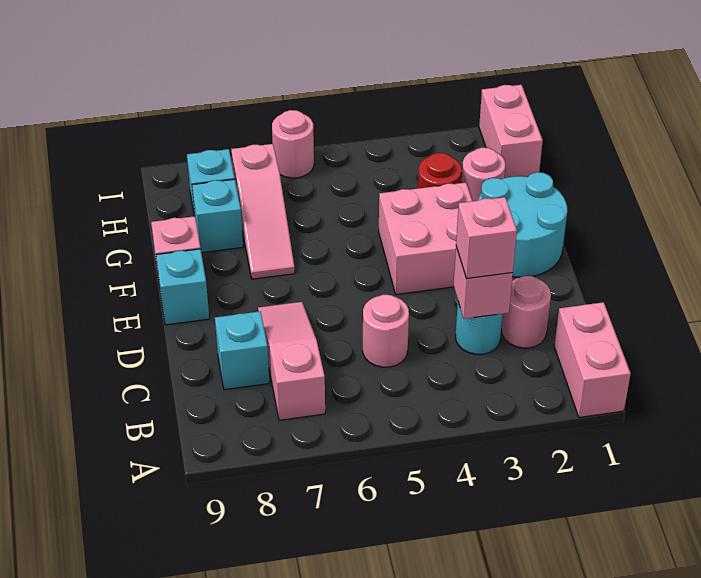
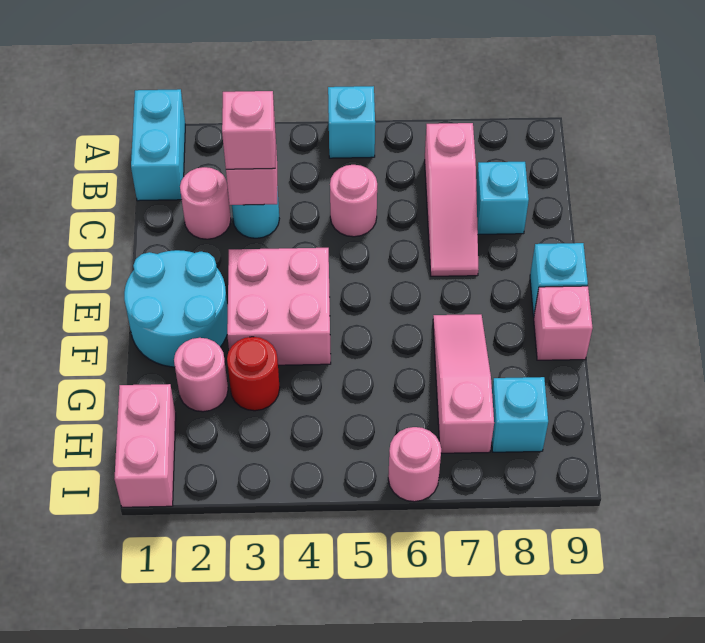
pink brick A1:B1 level 1 -> cyan brick A1:B1 level 1
cyan brick G8 level 1 -> cyan brick A5 level 1

